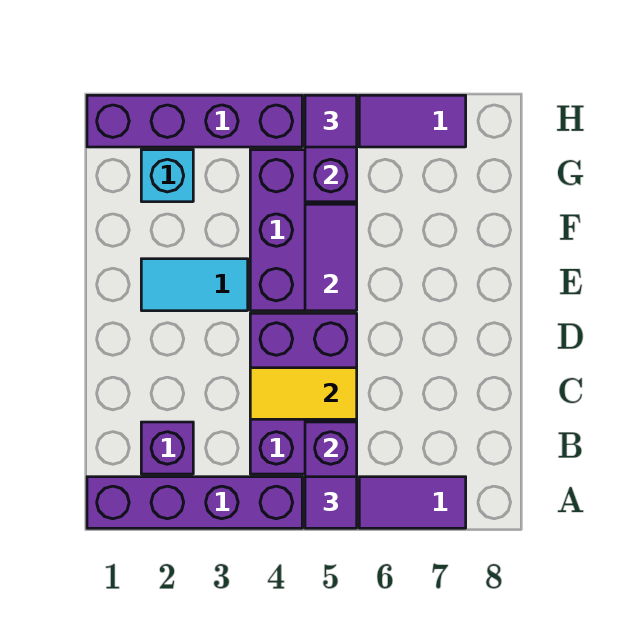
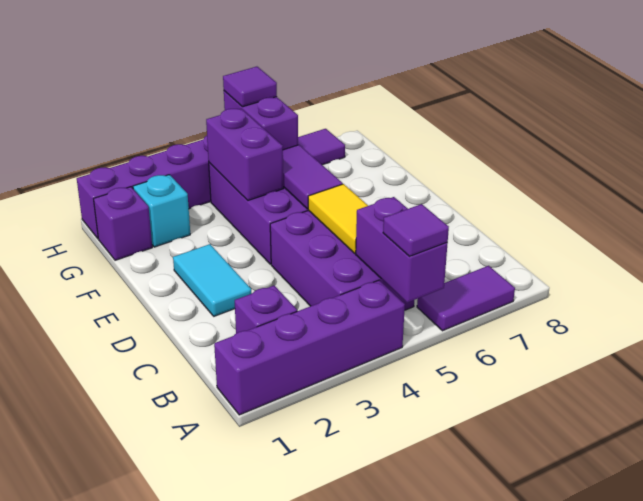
yellow tile C4:C5 level 2 -> yellow tile C5:D5 level 2
cyan tile E2:E3 level 1 -> cyan tile D2:E2 level 1
none -> purple brick F4:G4 level 2
none -> purple brick G1 level 1

